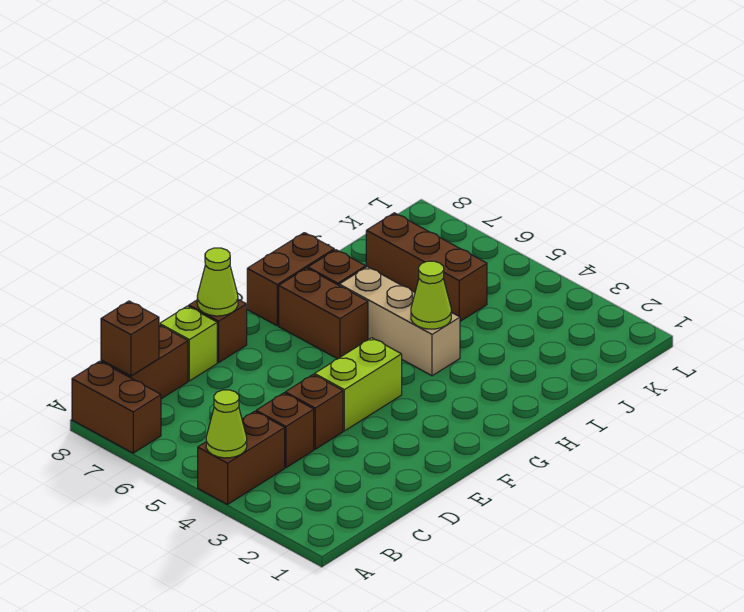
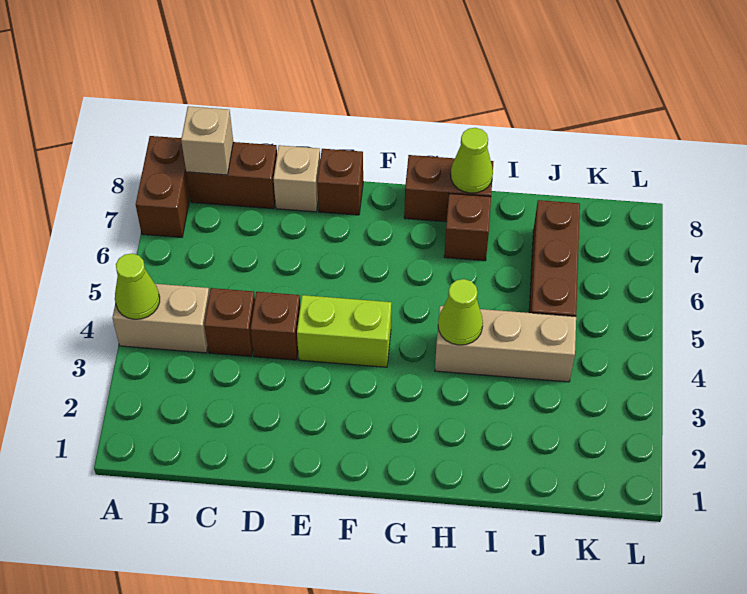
brown brick A4:B4 level 1 -> tan brick A4:B4 level 1
brown brick B8 level 2 -> tan brick B8 level 2
lime brick D8 level 1 -> tan brick D8 level 1
lime cone E8 level 2 -> lime cone H8 level 2
brown brick G6:G7 level 1 -> none
tan brick H4:H6 level 1 -> tan brick H4:J4 level 1

